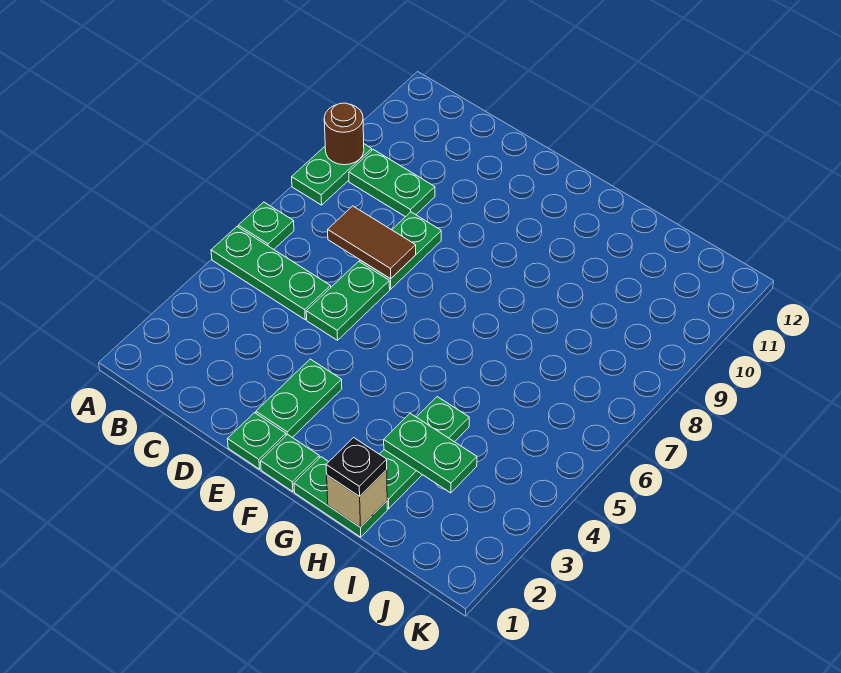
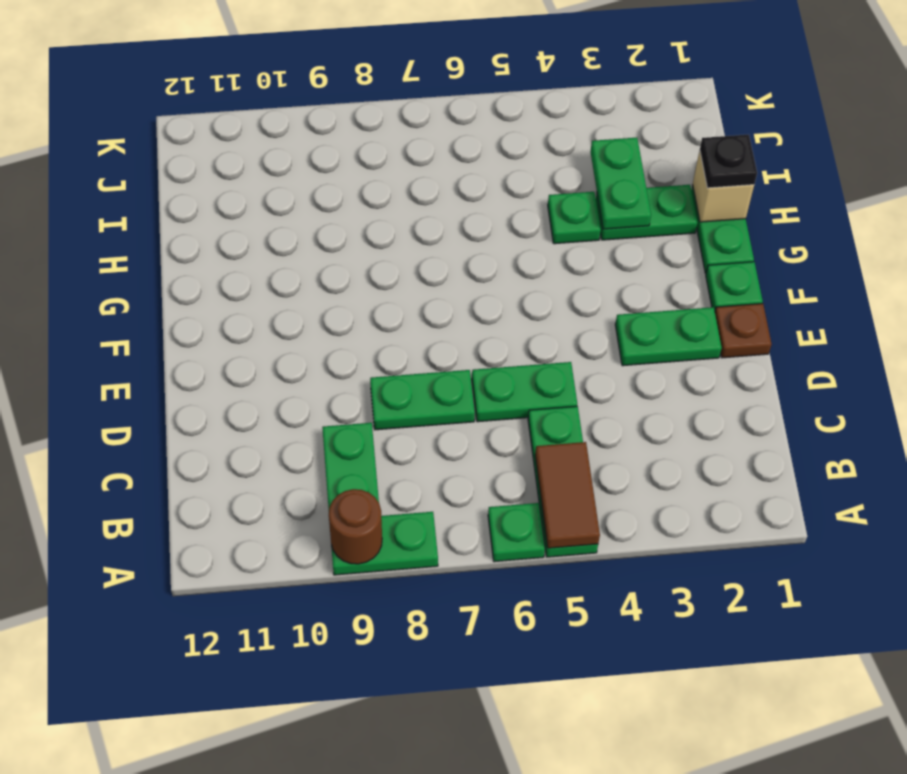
brown tile C7:D7 level 2 -> brown tile A5:B5 level 2
green plate E1 level 1 -> brown plate E1 level 1

